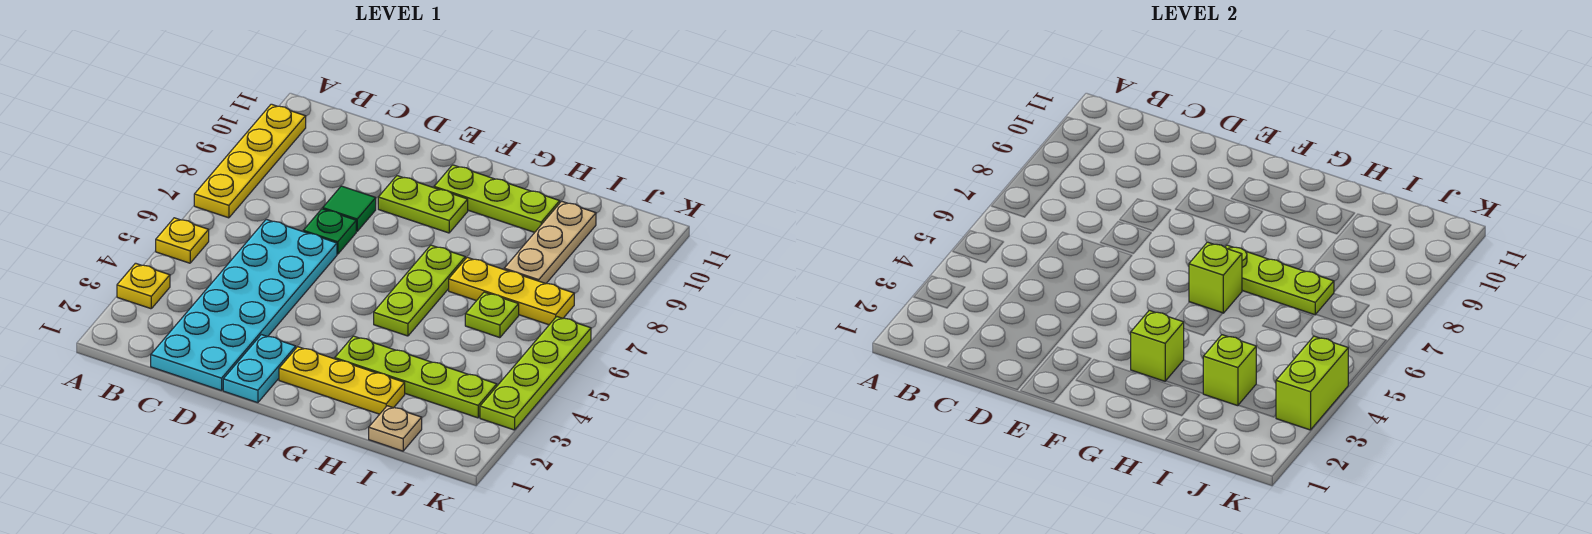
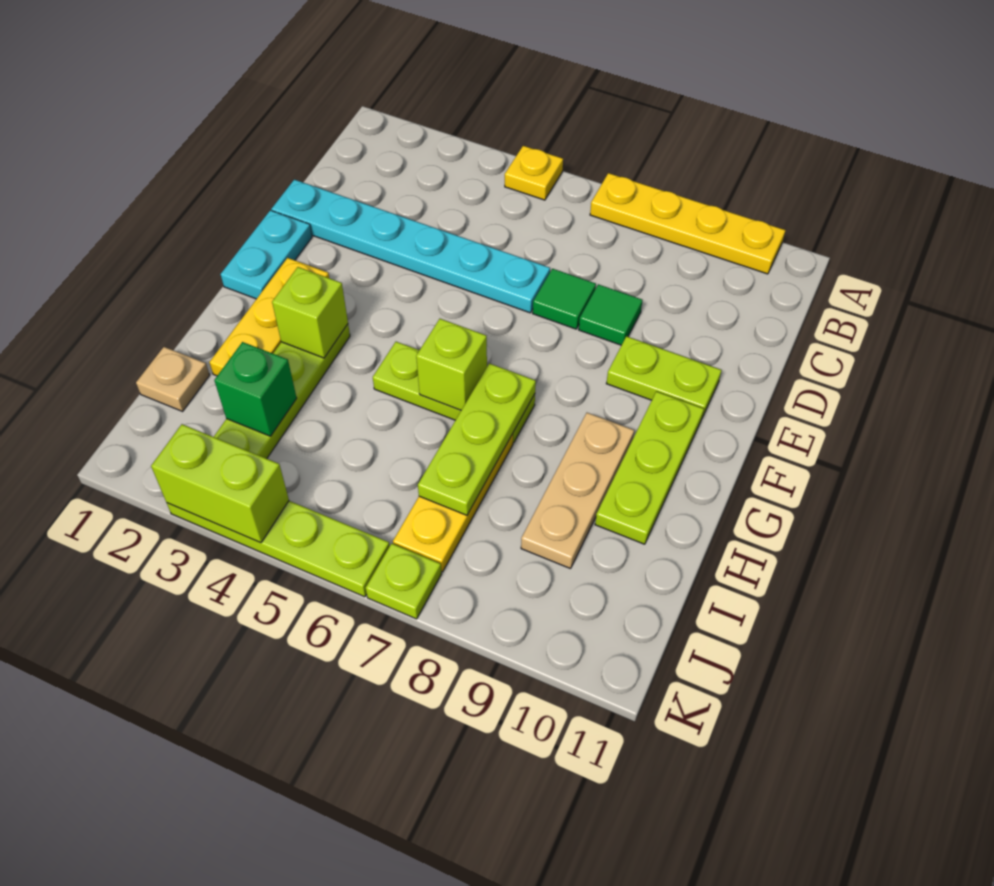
yellow plate A3 level 1 -> none
cyan plate C1:D6 level 1 -> cyan plate D1:D6 level 1
green plate D7 level 1 -> green tile D7 level 1
cyan plate E1:E2 level 1 -> cyan plate E1:F1 level 1
lime plate E9:F9 level 1 -> lime plate E9:E10 level 1
lime brick I3 level 2 -> green brick I3 level 2
lime plate I6 level 1 -> lime plate K7 level 1
tan plate I8:I10 level 1 -> tan plate G9:I9 level 1

